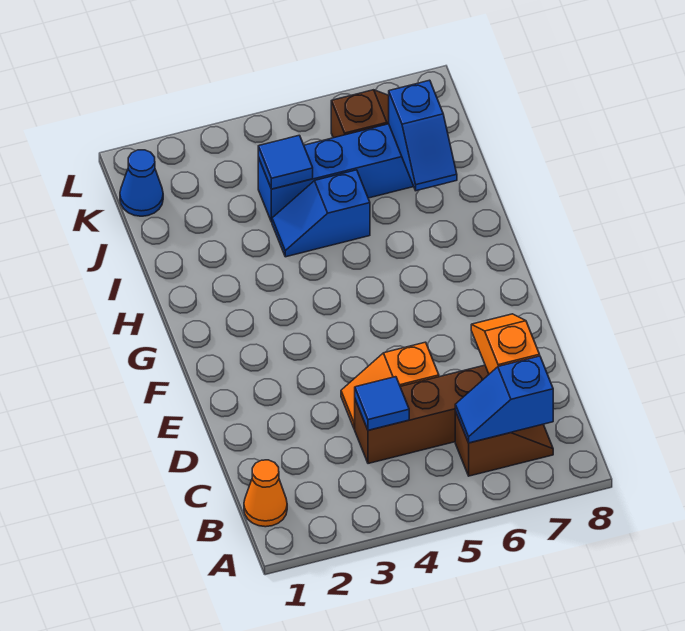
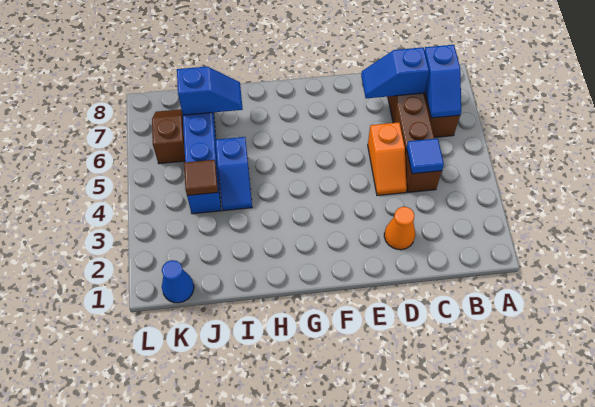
orange cone B1 level 1 -> orange cone D2 level 1
orange slope C7:D7 level 2 top C -> blue slope C7:D7 level 2 top C
blue tile J4 level 2 -> brown tile J4 level 2

